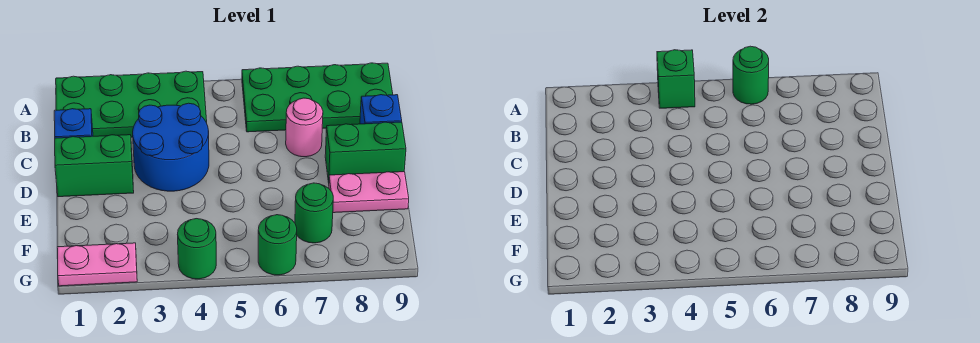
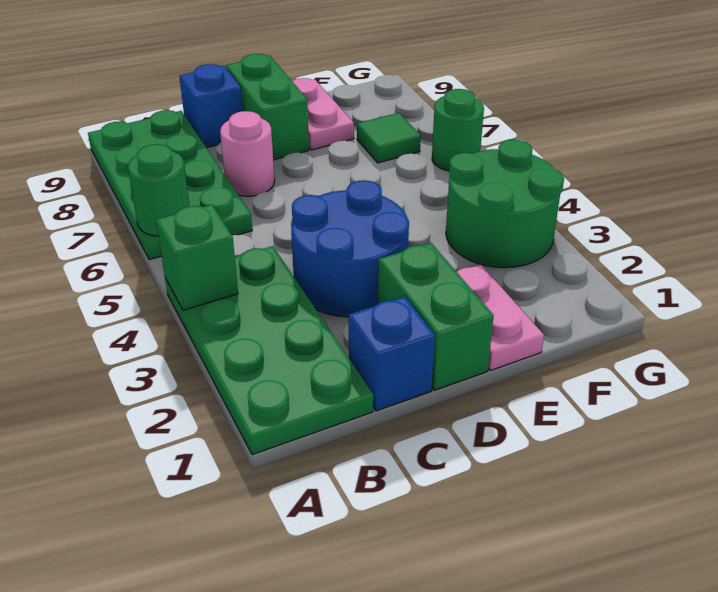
green round brick F7 level 1 -> green tile F7 level 1
pink plate G1:G2 level 1 -> pink plate E1:E2 level 1
green round brick G4 level 1 -> green round brick F3:G4 level 1

